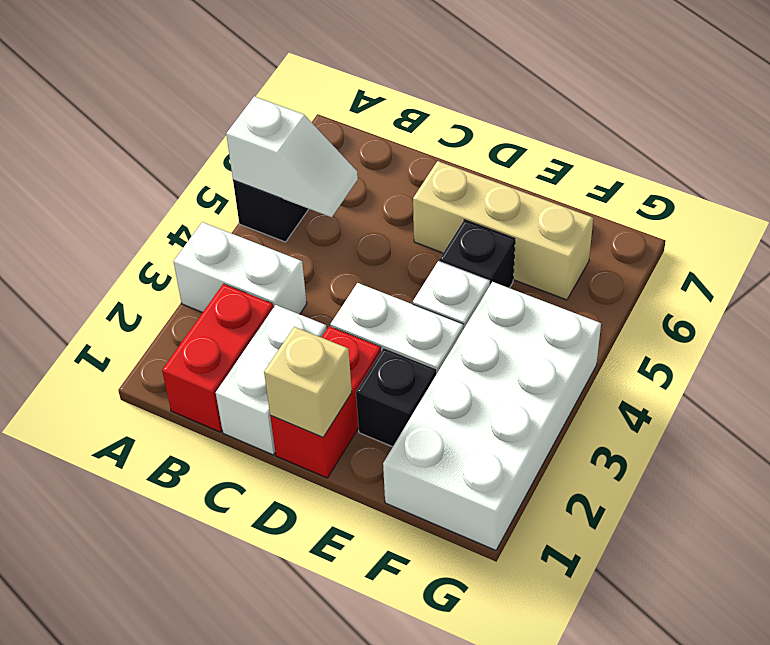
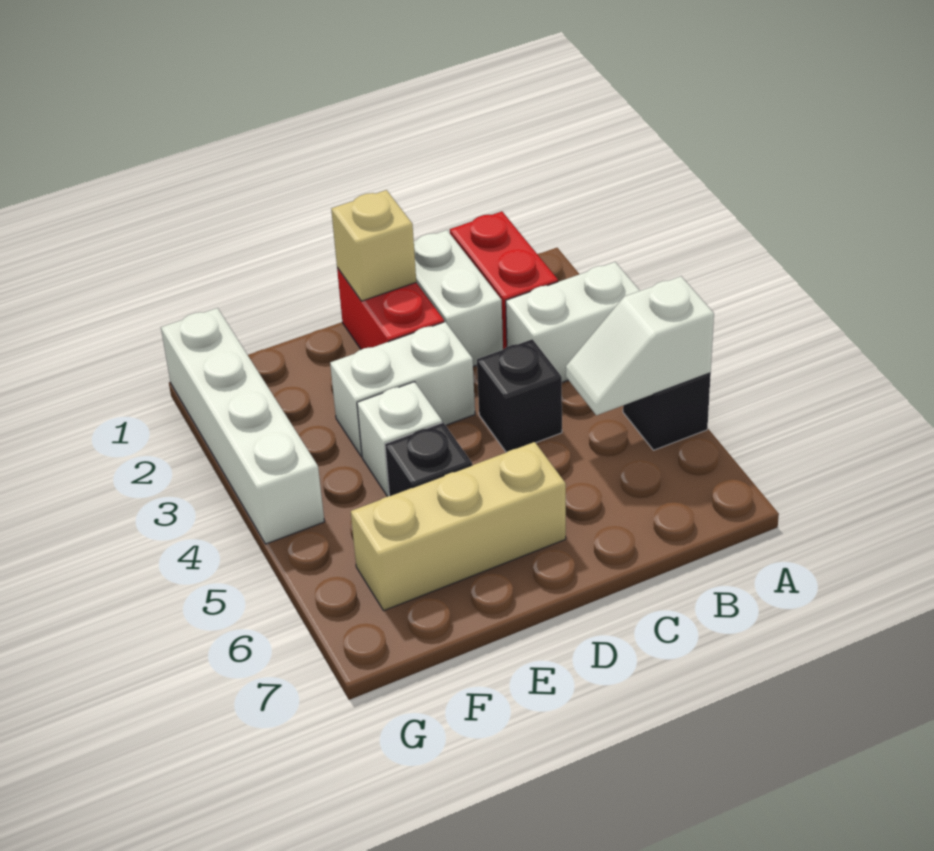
black brick E2 level 1 -> black brick C4 level 1
white brick F1:G4 level 1 -> white brick G1:G4 level 1

